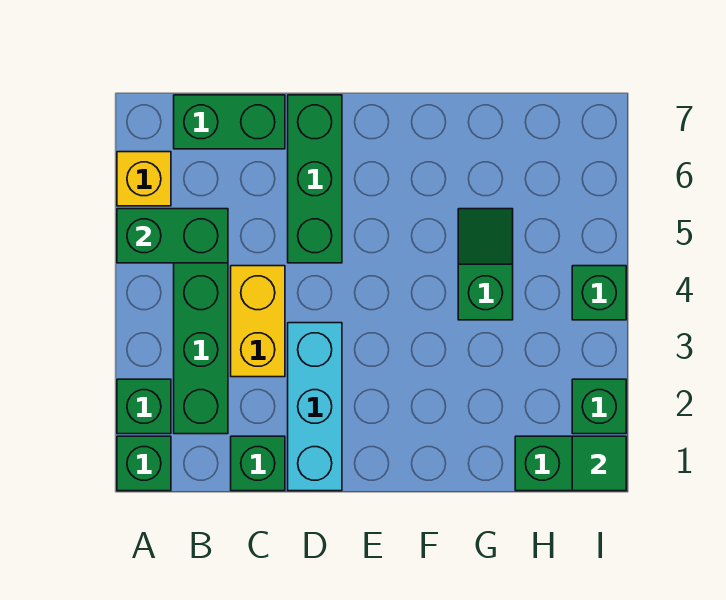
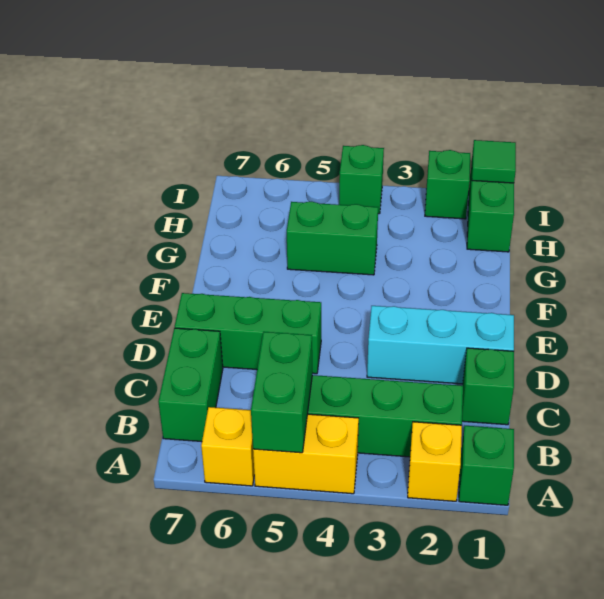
green brick A2 level 1 -> yellow brick A2 level 1
yellow brick C3:C4 level 1 -> yellow brick A4:A5 level 1
green slope G4:G5 level 1 top 4 -> green brick G4:G5 level 1

